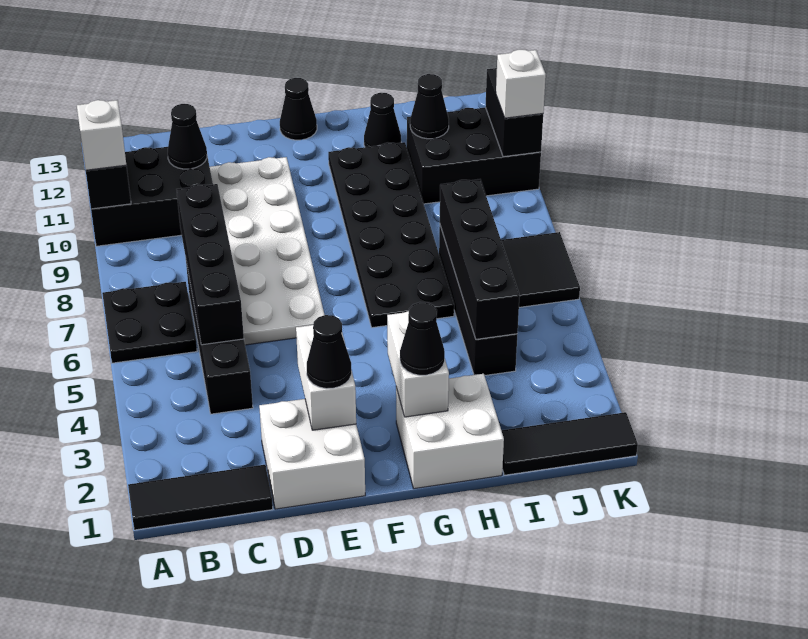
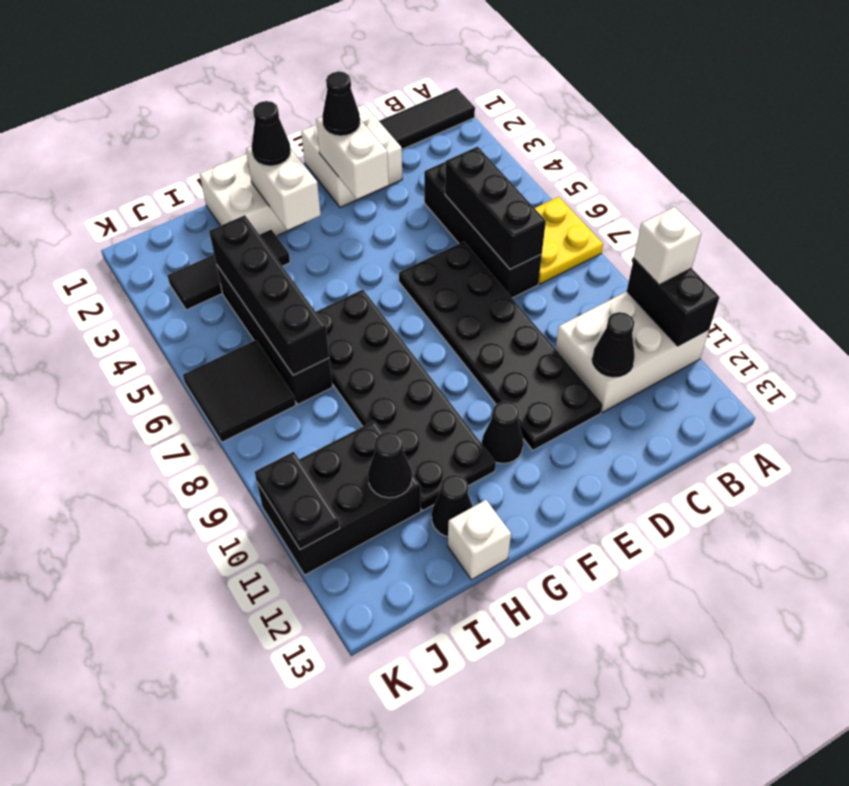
black plate A6:B7 level 1 -> yellow plate A6:B7 level 1
black brick A10:C11 level 1 -> white brick A10:C11 level 1
black brick C5:C8 level 2 -> black brick C5:C7 level 2
white plate D6:E11 level 1 -> black plate D6:E11 level 1
black cone F13 level 1 -> black cone F11 level 1
black tile I1:K1 level 1 -> black tile H3:J3 level 1
black brick K10:K11 level 2 -> black plate K10:K11 level 2
white brick K10 level 3 -> white brick H13 level 1

